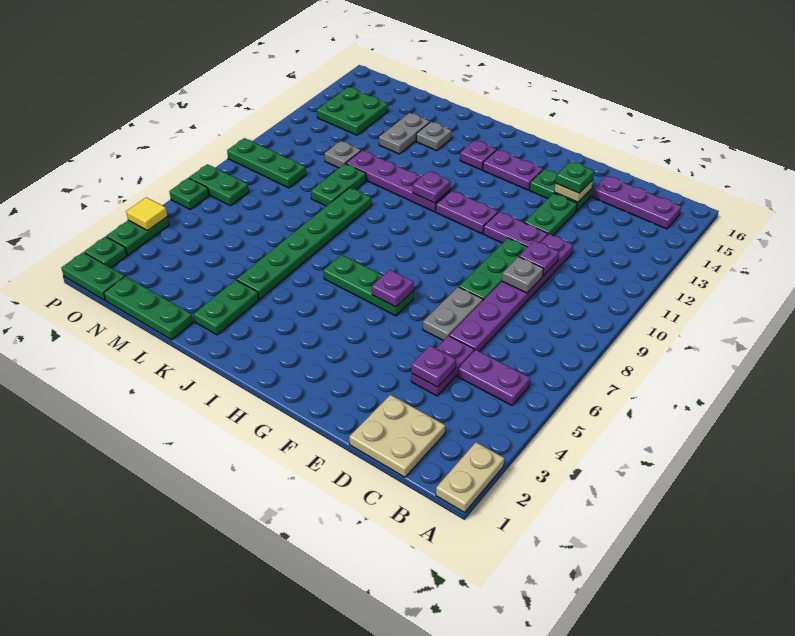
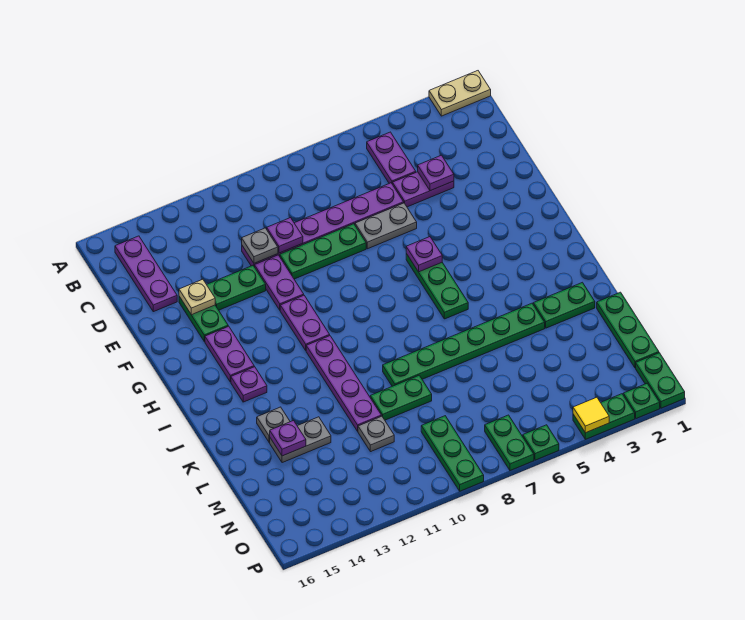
tan plate C1:D2 level 1 -> none
grey plate D9 level 2 -> grey plate D11 level 2
green plate E14 level 3 -> none
purple plate I11 level 2 -> purple plate L14 level 2
green plate N13:O14 level 1 -> none

